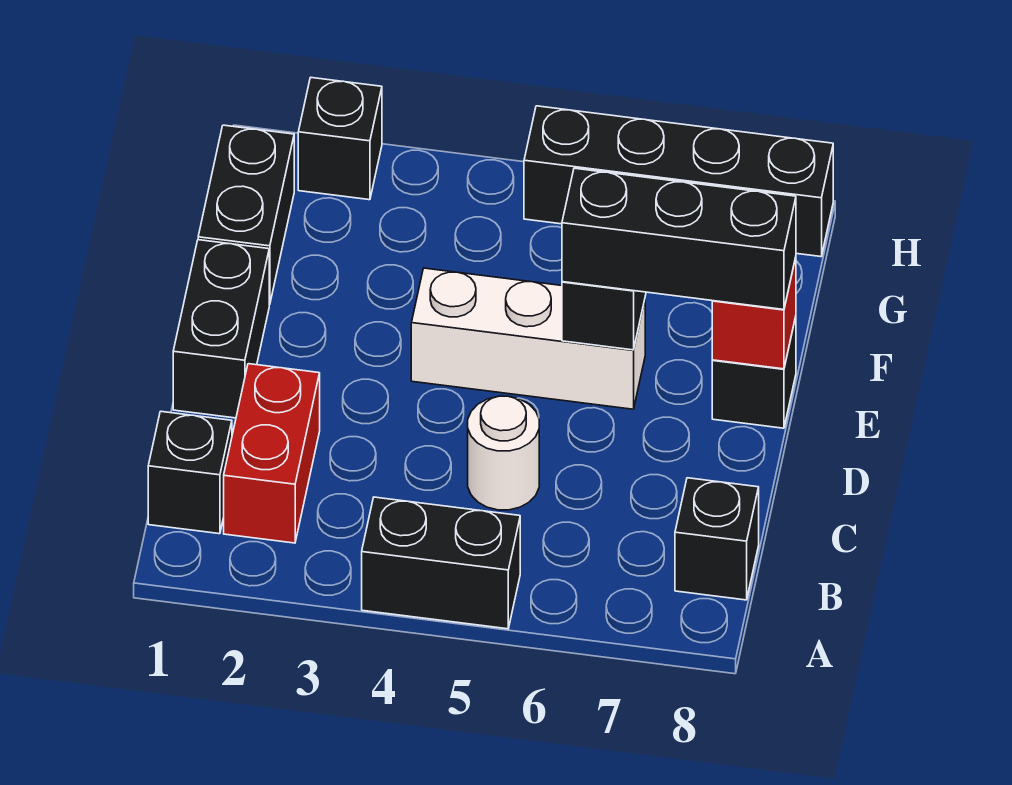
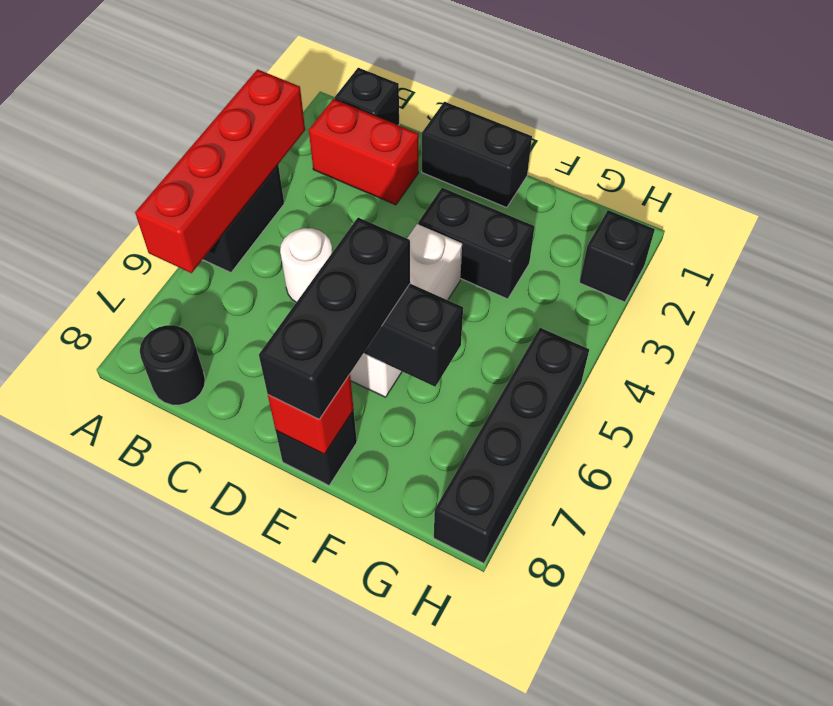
none -> red brick A3:A6 level 2
black brick B8 level 1 -> black round brick B8 level 1
black brick F1:G1 level 1 -> black brick E3:F3 level 1

